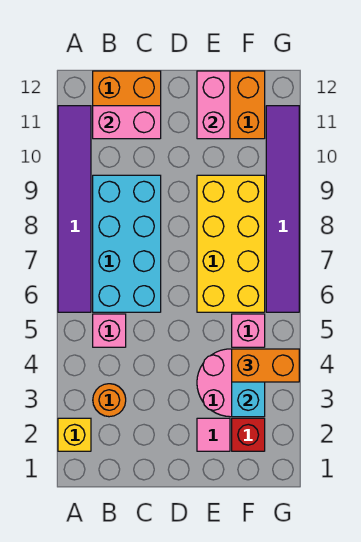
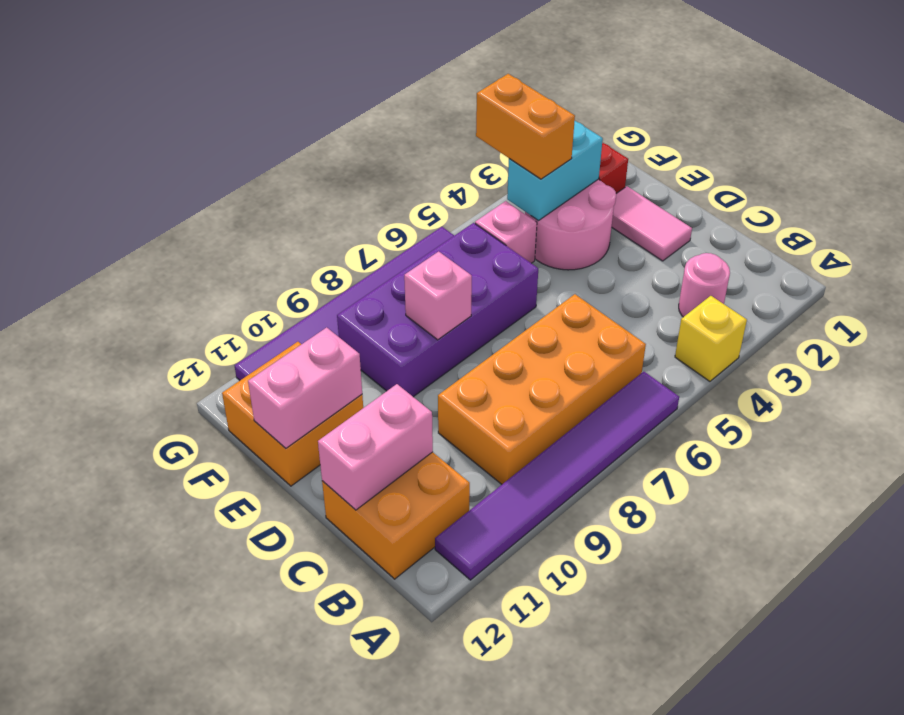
yellow brick A2 level 1 -> yellow brick A4 level 1
orange round brick B3 level 1 -> pink round brick B3 level 1
pink brick B5 level 1 -> pink brick E8 level 2
cyan brick B6:C9 level 1 -> orange brick B6:C9 level 1
pink brick B11:C11 level 2 -> pink brick C11:C12 level 2
pink tile E2 level 1 -> pink tile D2:E2 level 1
yellow brick E6:F9 level 1 -> purple brick E6:F9 level 1

